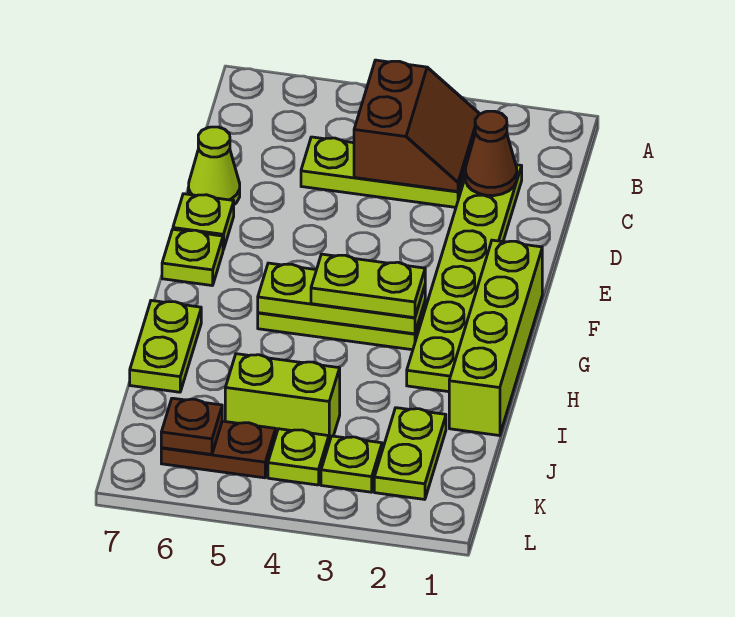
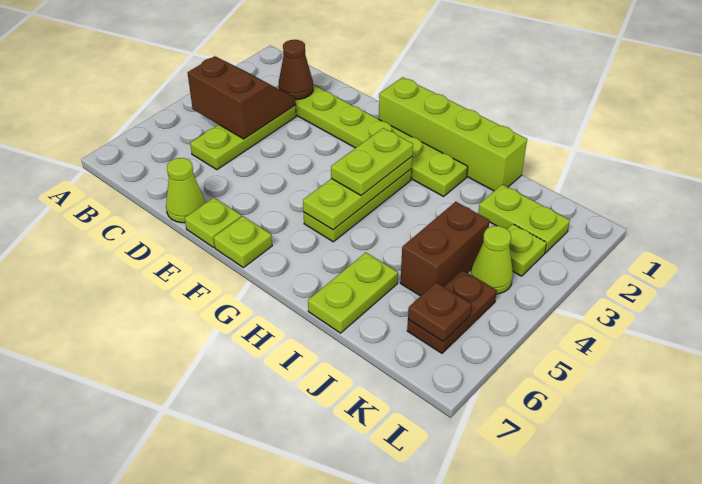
lime plate H7:I7 level 1 -> lime plate I6:I7 level 1
lime brick J4:J5 level 1 -> brown brick J4:J5 level 1
lime plate K4 level 1 -> lime cone K4 level 1

